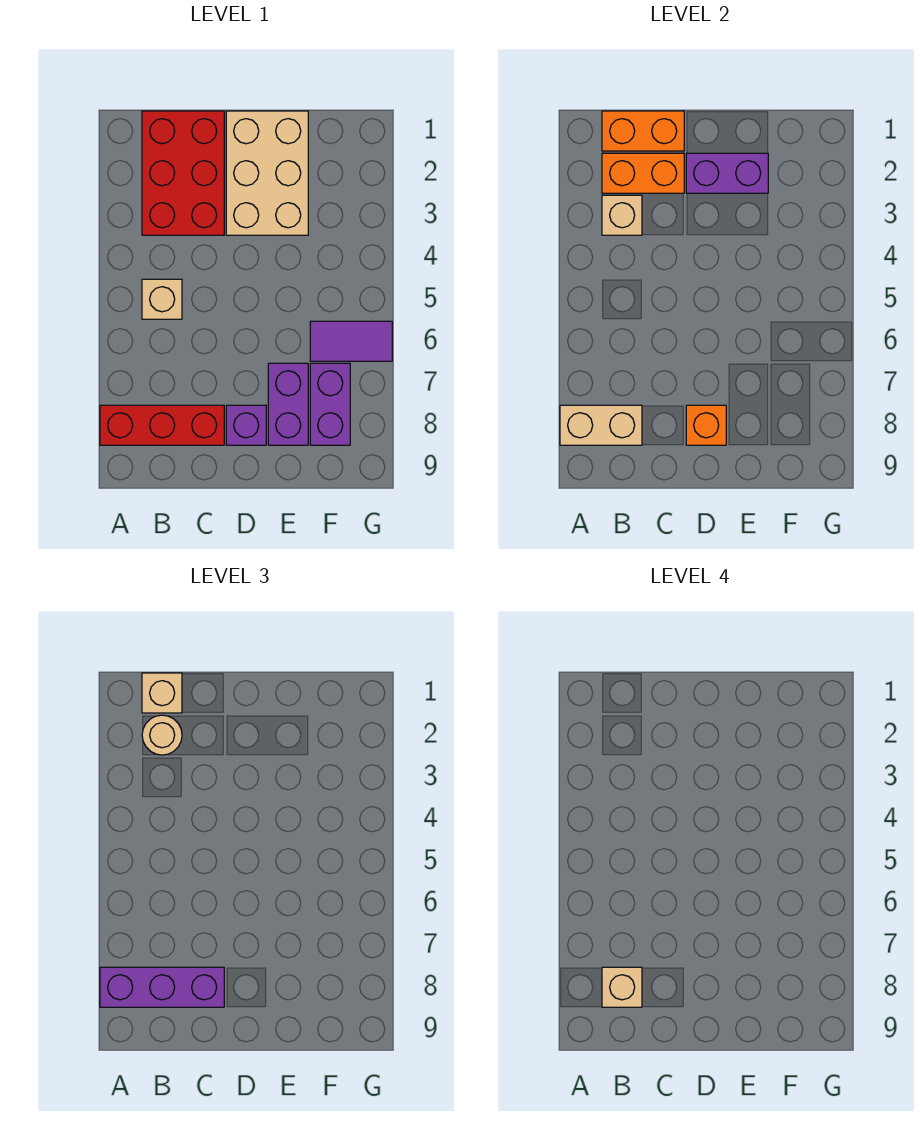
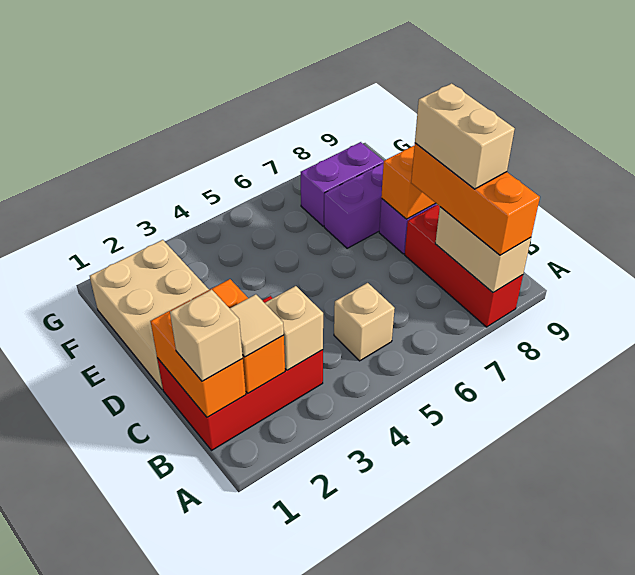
purple brick A8:C8 level 3 -> orange brick A8:C8 level 3
tan round brick B2 level 3 -> tan tile B2 level 3
tan brick B8 level 4 -> tan brick B8:C8 level 4
tan brick D1:E3 level 1 -> tan brick D1:F2 level 1
purple brick D2:E2 level 2 -> none
purple tile F6:G6 level 1 -> none

